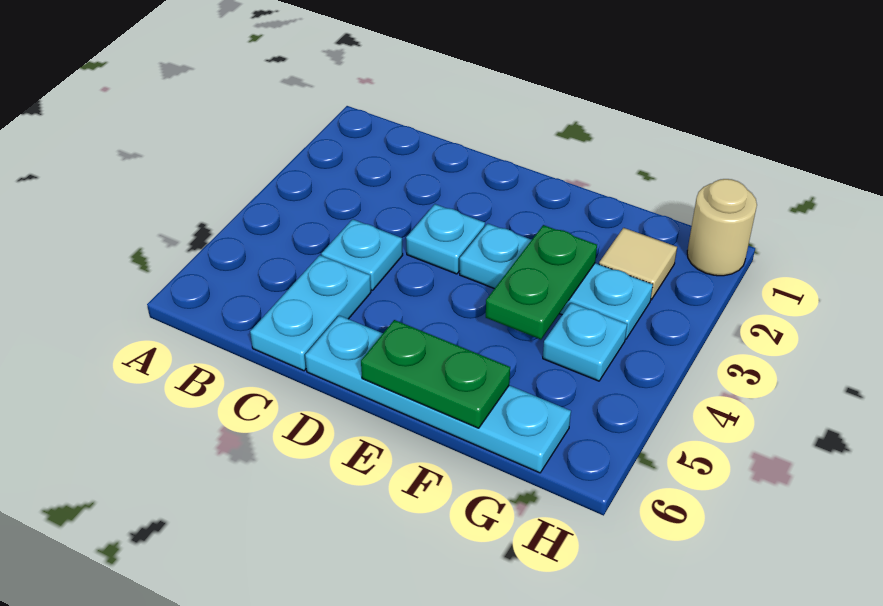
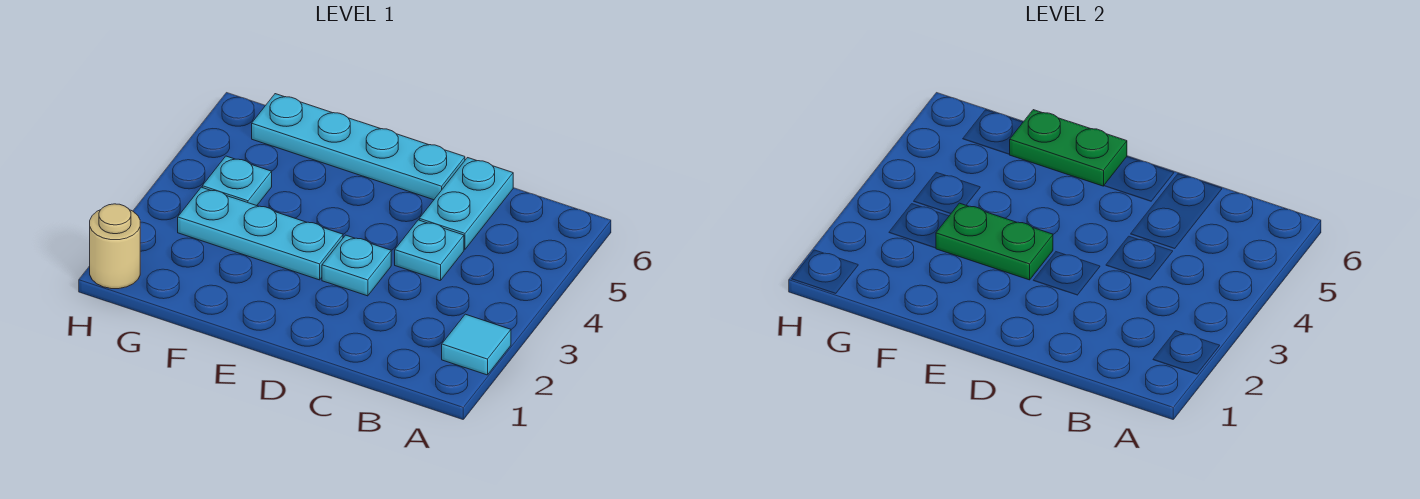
none -> cyan tile A2 level 1
green plate F3:F4 level 2 -> green plate E3:F3 level 2
tan tile G2 level 1 -> none

